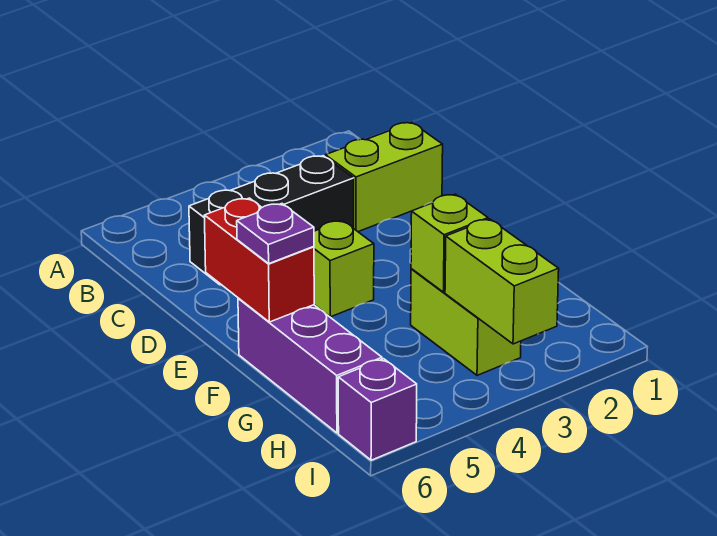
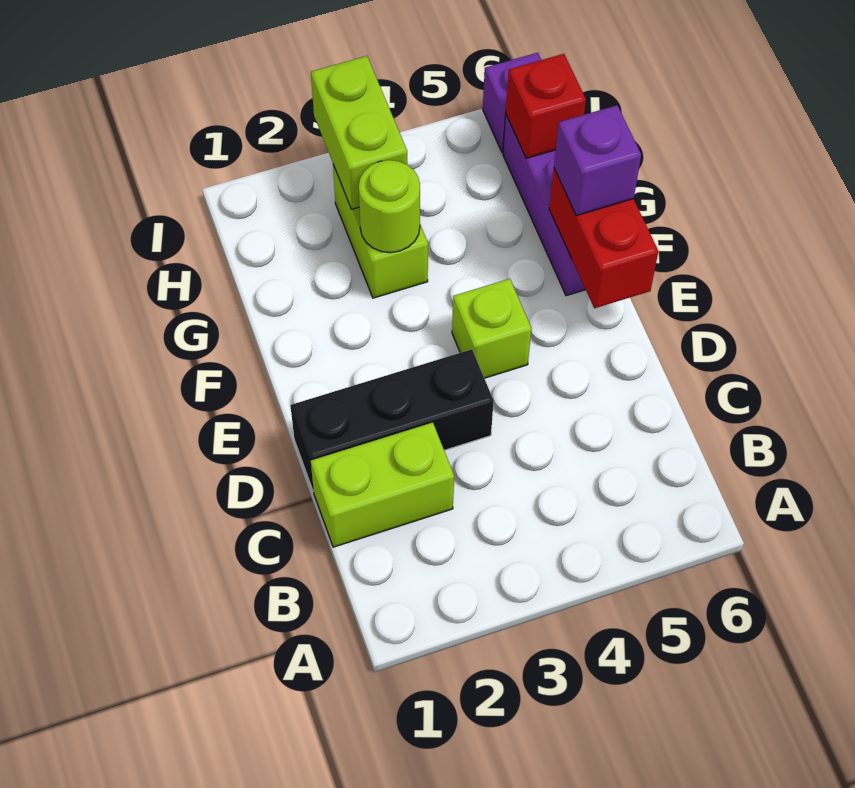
black brick C3:C5 level 1 -> black brick D1:D3 level 1
purple plate F6 level 3 -> purple brick F6 level 3
lime brick G3 level 2 -> lime round brick G3 level 2
none -> red brick H6 level 2

